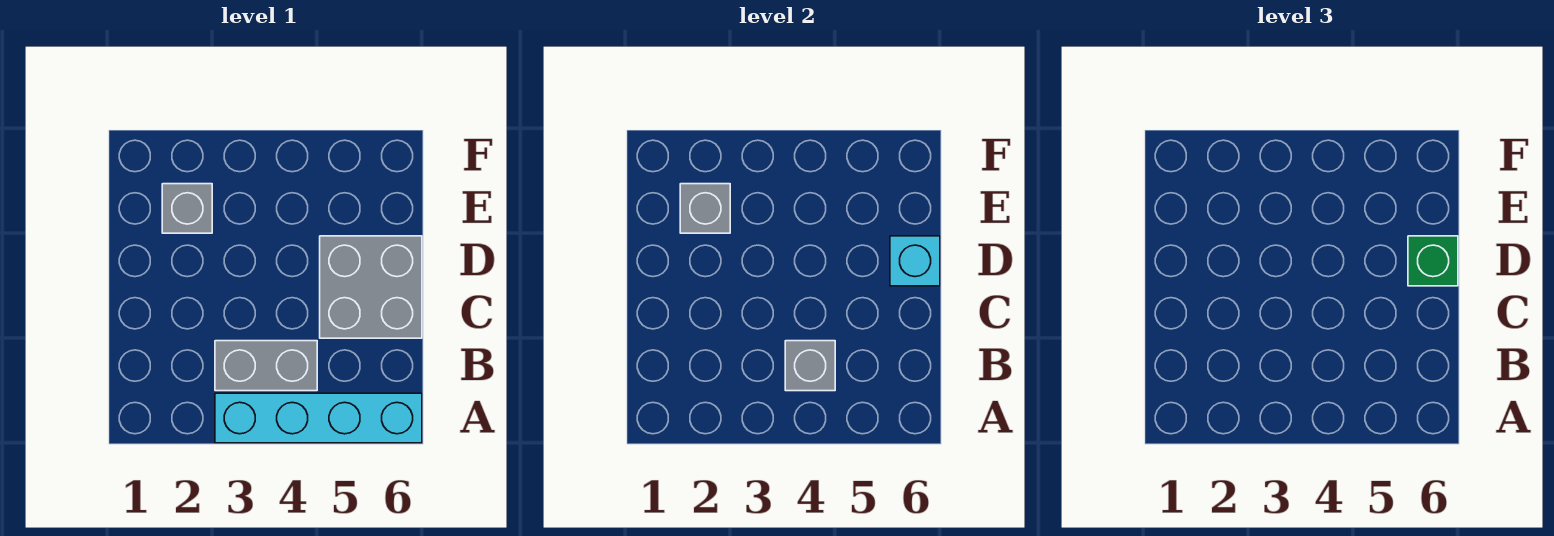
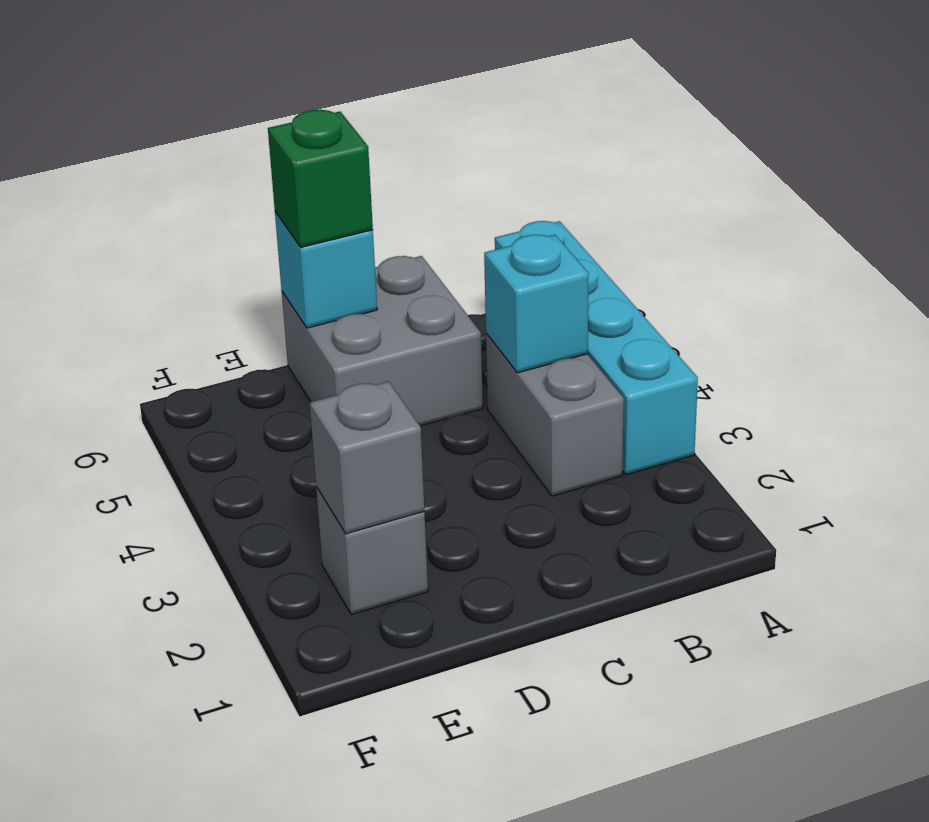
grey brick B4 level 2 -> cyan brick B4 level 2

